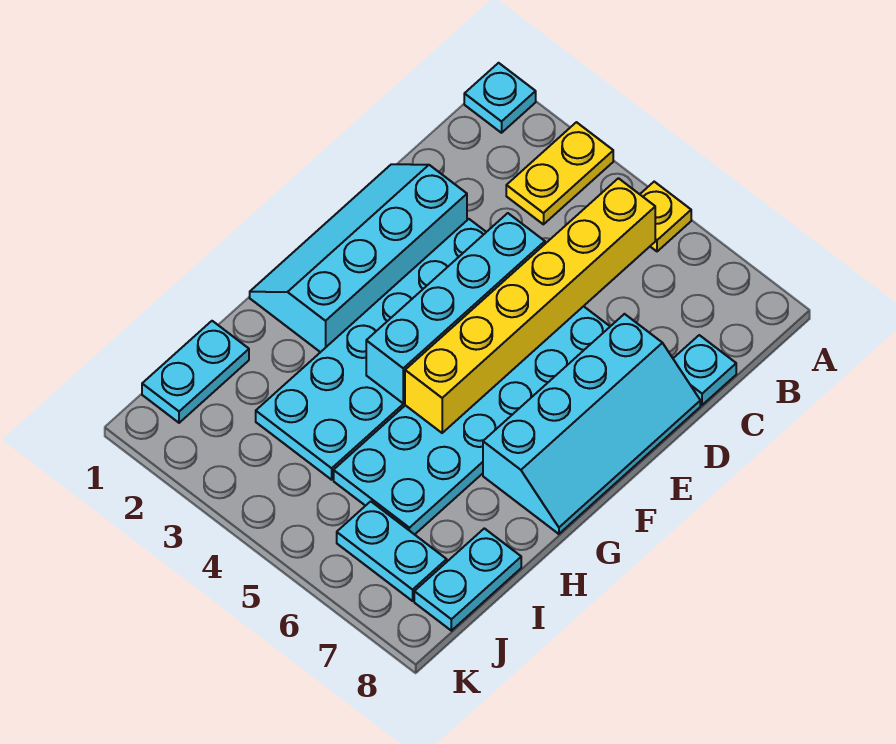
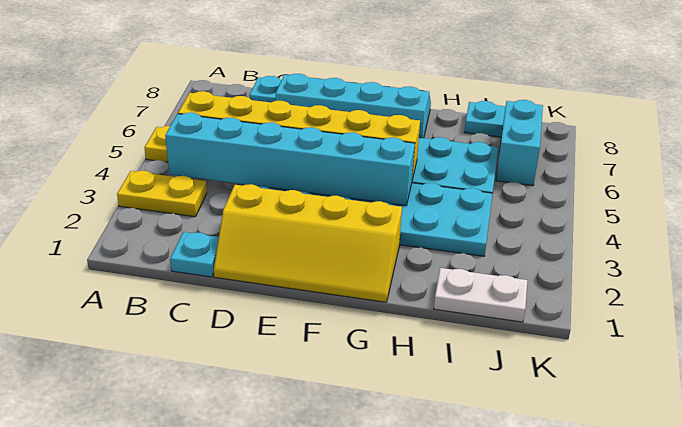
cyan plate A1 level 1 -> cyan plate C1 level 1
cyan slope D1:G2 level 1 top 2 -> yellow slope D1:G2 level 1 top 2
cyan brick D4:G4 level 2 -> cyan brick B4:G4 level 2
cyan plate I1:J1 level 1 -> white plate I1:J1 level 1
cyan plate J6:J7 level 1 -> cyan brick J6:J7 level 1

